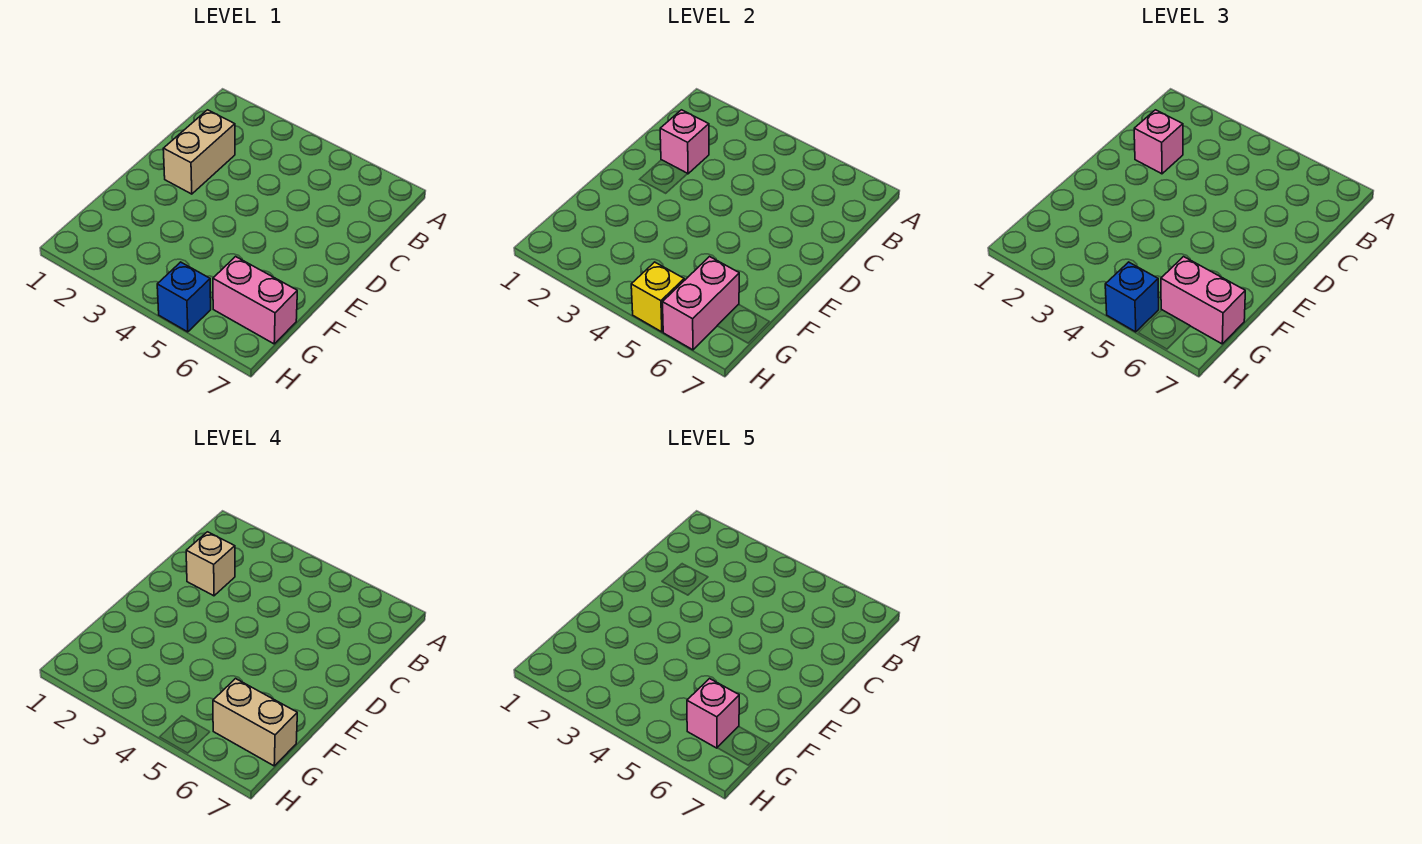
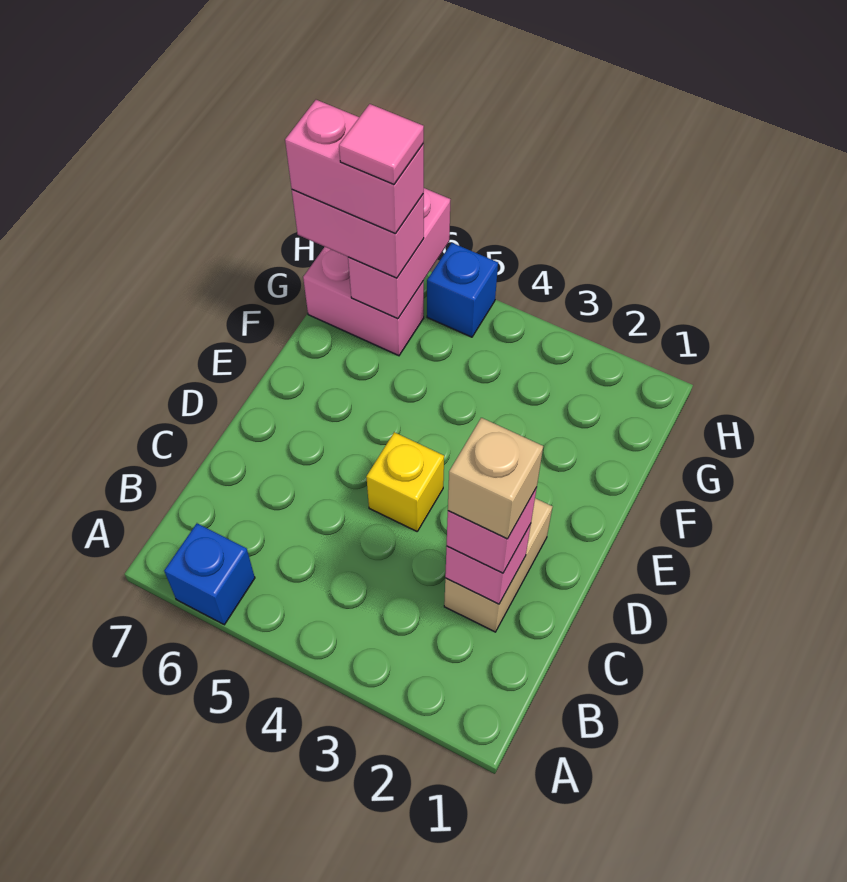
tan brick G6:G7 level 4 -> pink brick G6:G7 level 4
pink brick G6 level 5 -> pink tile G6 level 5
yellow brick H5 level 2 -> yellow brick D4 level 1
blue brick H5 level 3 -> blue brick A6 level 1

